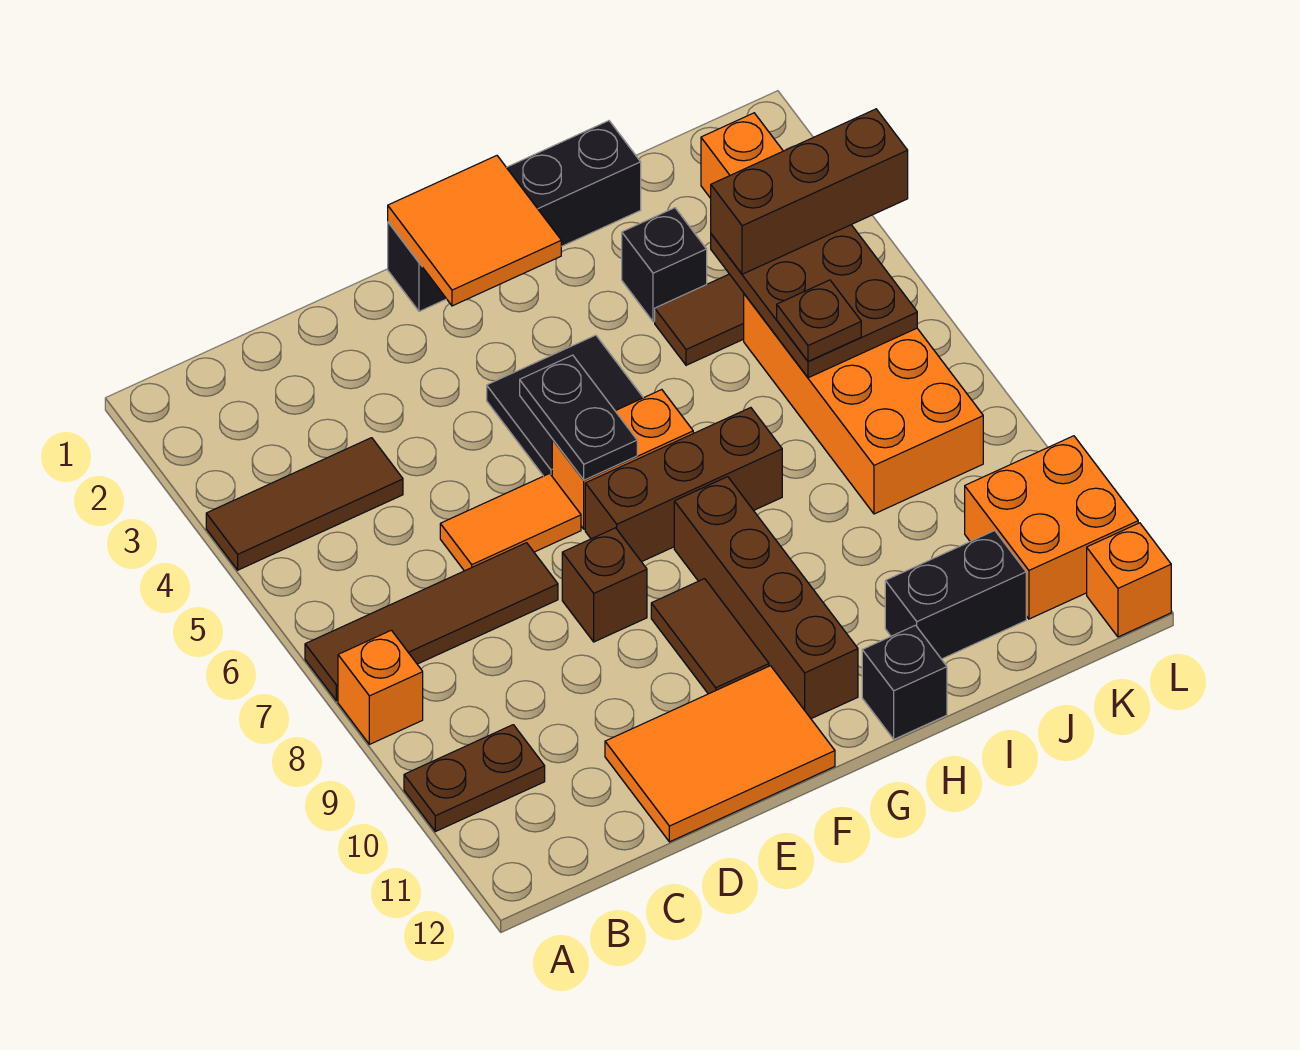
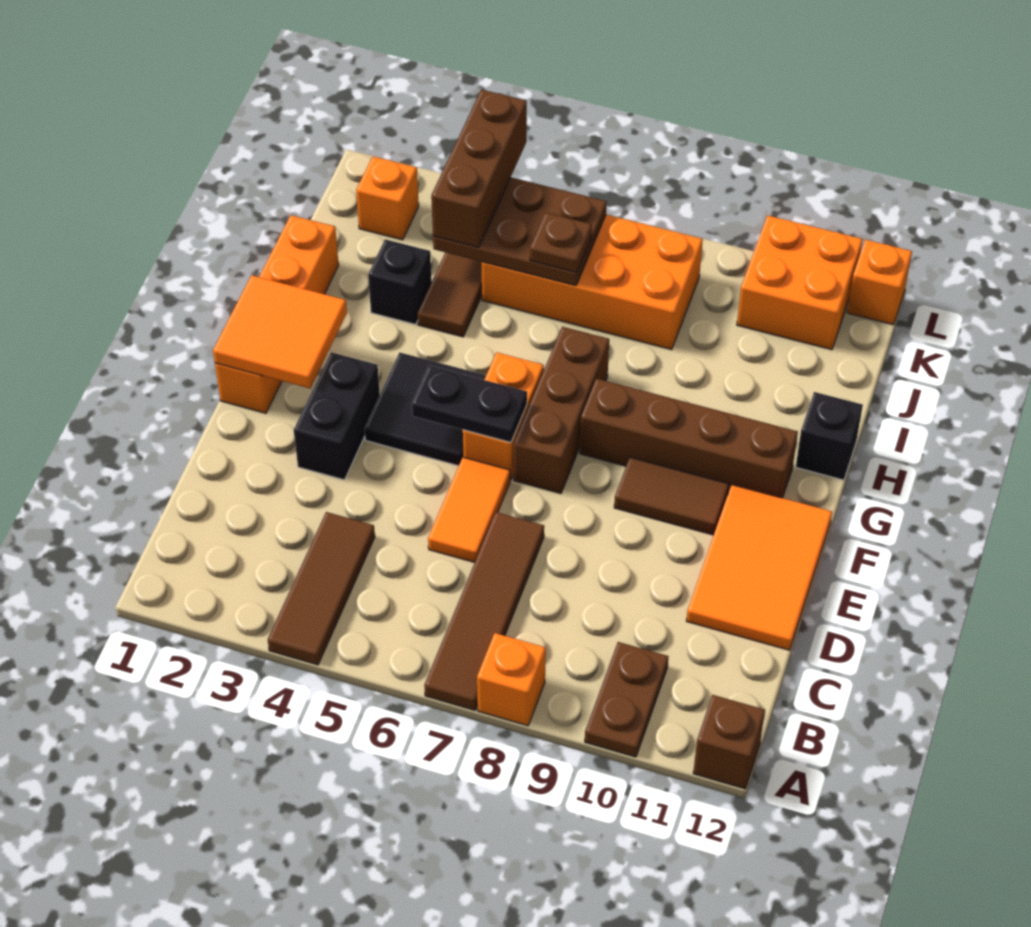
brown brick E8 level 1 -> brown brick A12 level 1
black brick F1:I1 level 1 -> orange brick F1:I1 level 1
black brick I11:J11 level 1 -> black brick E3:F3 level 1

